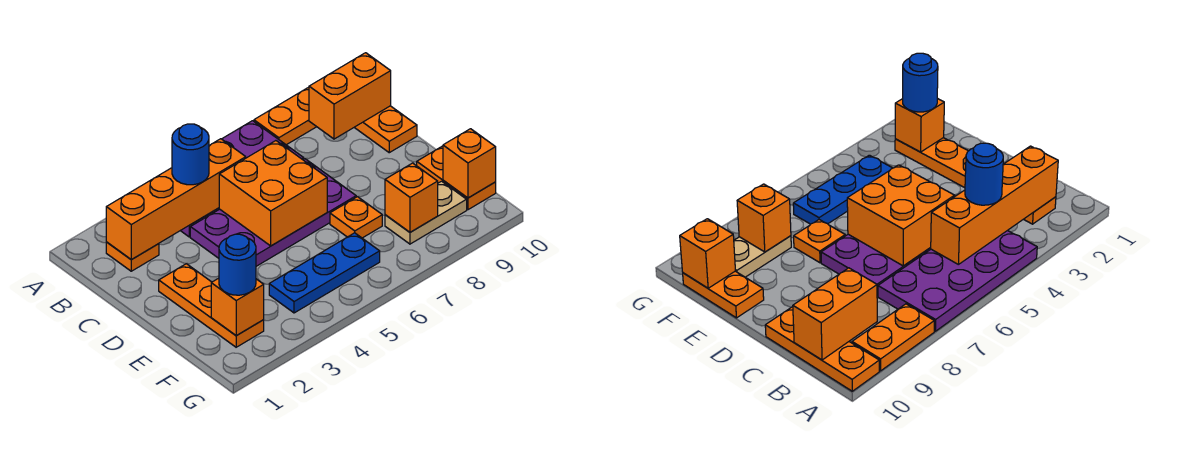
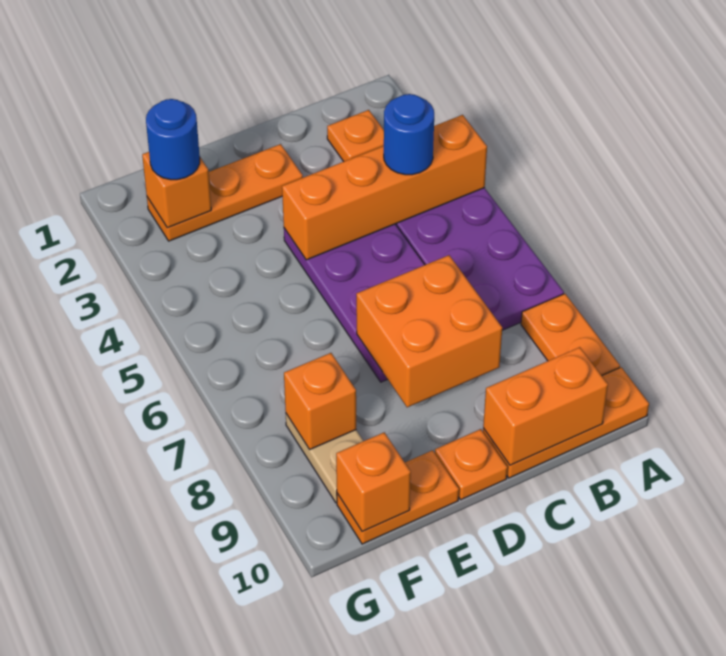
orange brick B2:B5 level 2 -> orange brick A4:D4 level 2
orange brick B9:B10 level 2 -> orange brick B10:C10 level 2
orange brick C5:D6 level 2 -> orange brick C7:D8 level 2
orange plate E7 level 1 -> orange plate D10 level 1
blue plate F4:F6 level 1 -> none

